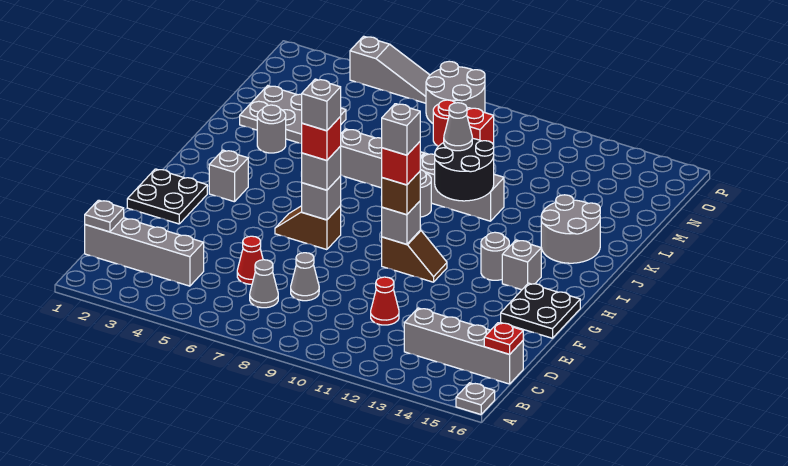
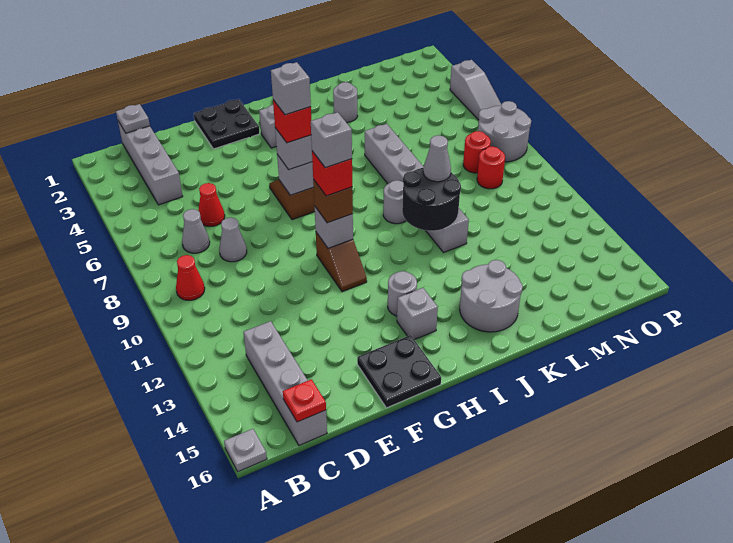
red cone D11 level 1 -> red cone B9 level 1
grey plate L2:M4 level 1 -> none
red brick N9 level 1 -> red round brick N9 level 1

